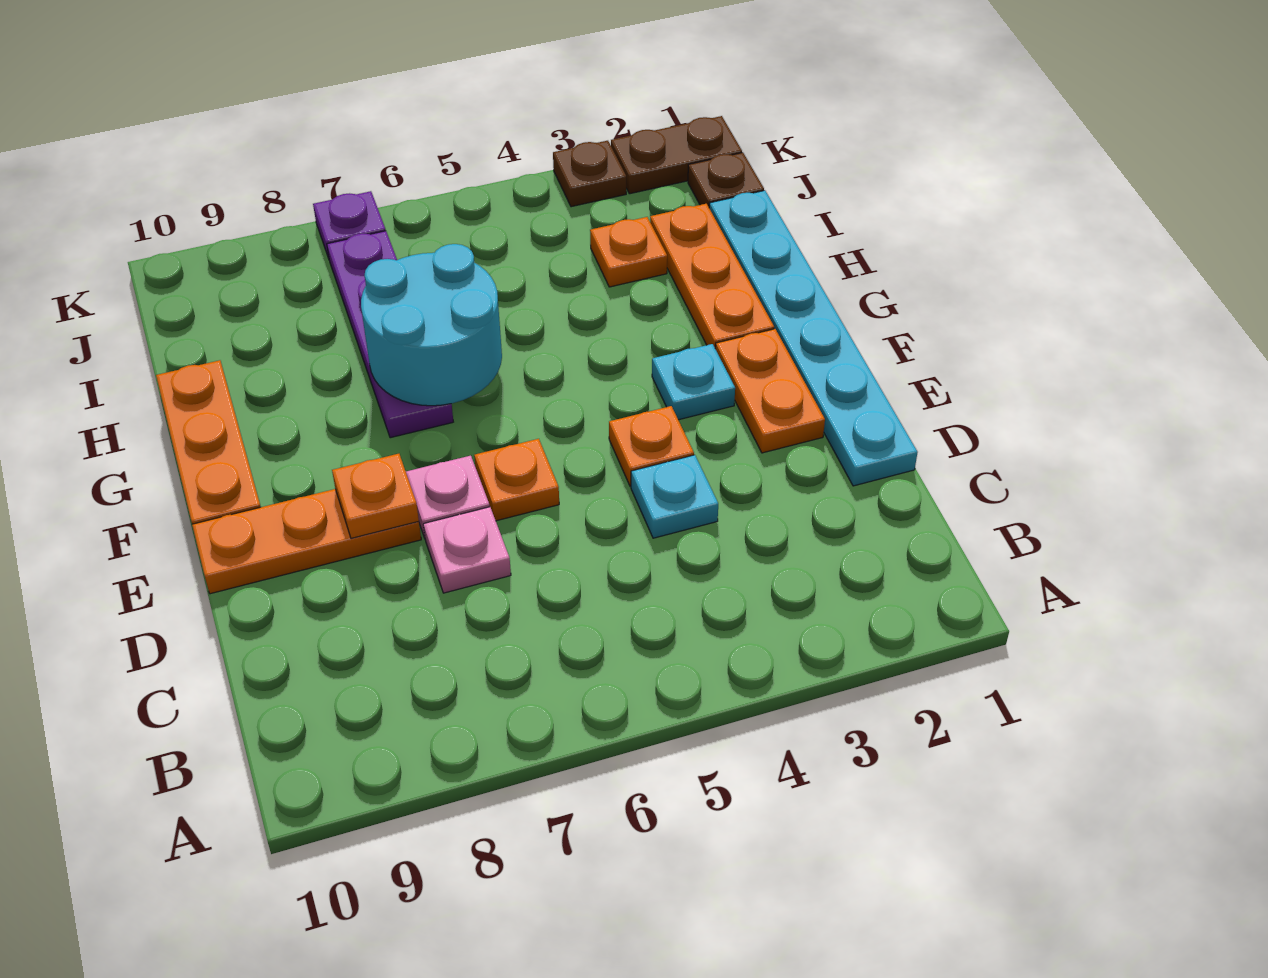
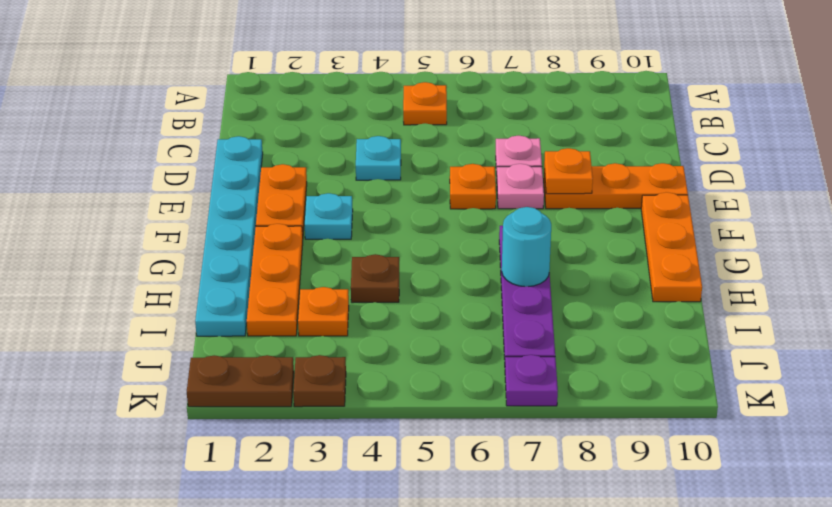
orange plate E4 level 1 -> orange plate B5 level 1
cyan round brick G6:H7 level 2 -> cyan round brick H7 level 2
brown plate J1 level 1 -> brown plate H4 level 1

